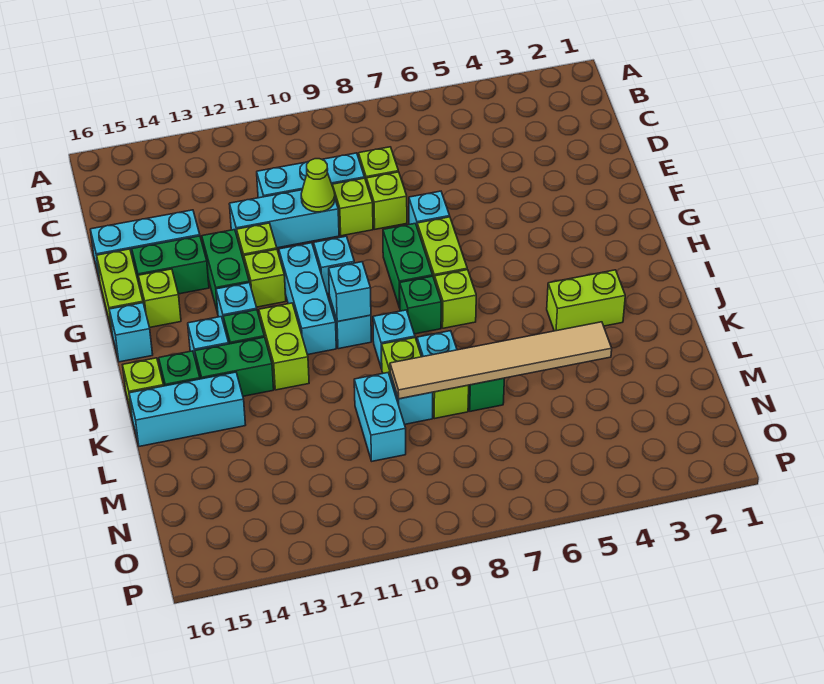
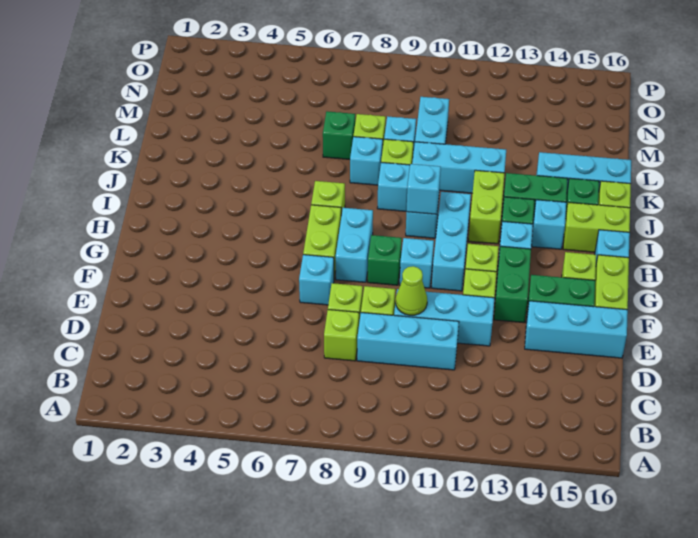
green brick G8:H8 level 1 -> cyan brick G8:H8 level 1
green brick I8 level 1 -> green brick G9 level 1
lime brick J3:J4 level 1 -> lime brick I15:I16 level 1
none -> cyan brick K10:K12 level 1
tan tile L4:L9 level 2 -> none

